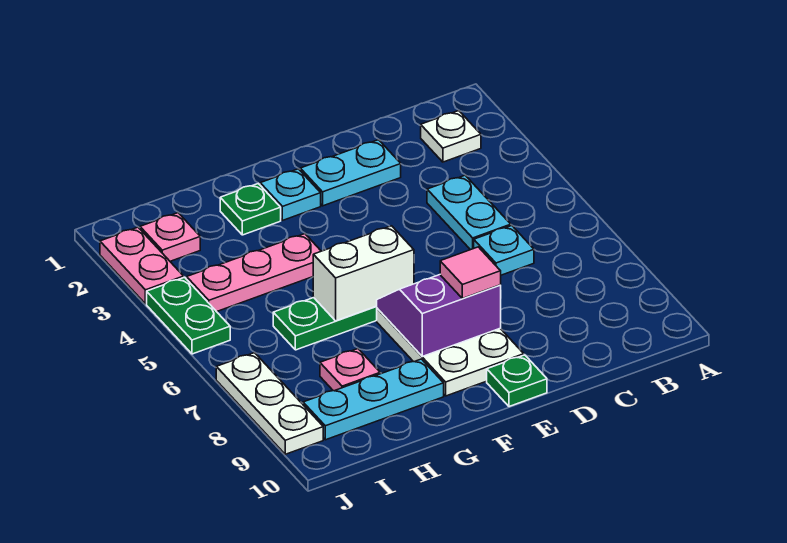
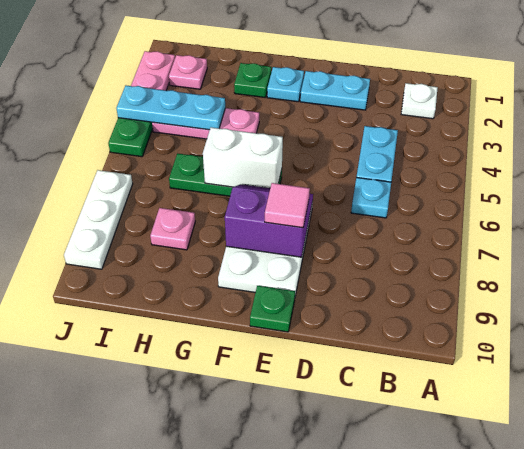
cyan plate G9:I9 level 1 -> cyan plate H4:J4 level 2

